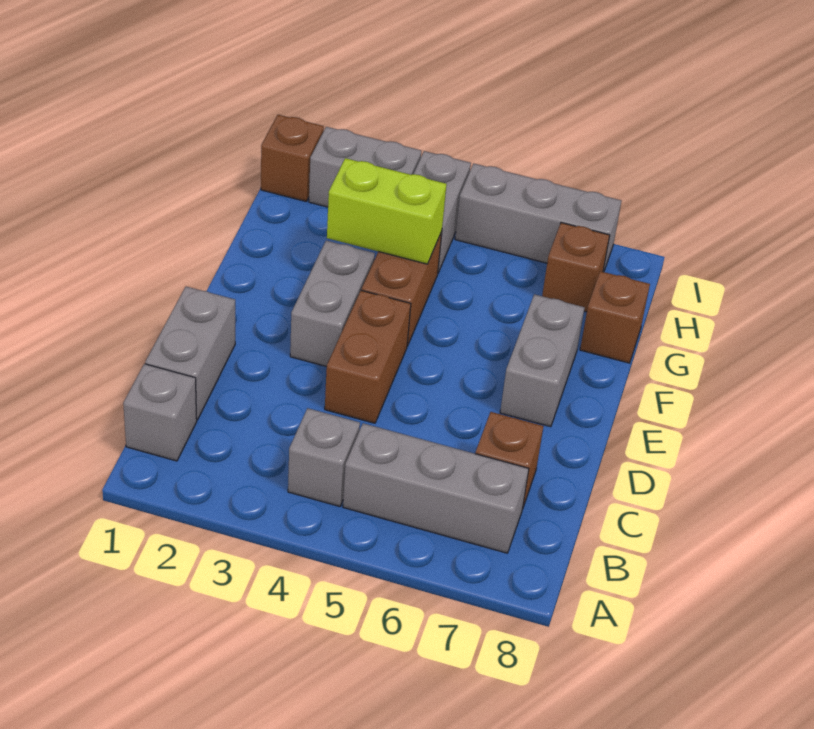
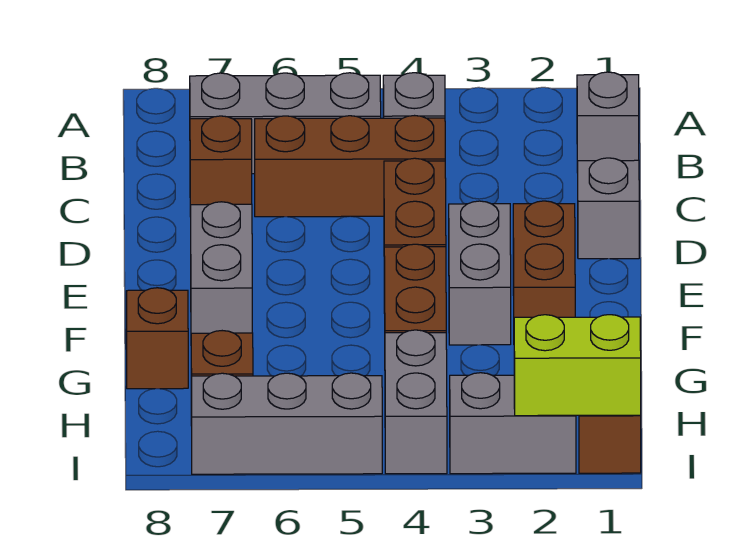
grey brick C1:D1 level 1 -> grey brick D1 level 1
none -> brown brick C4:C6 level 1
none -> brown brick E2:F2 level 1
lime brick G3:G4 level 2 -> lime brick I1:I2 level 2

